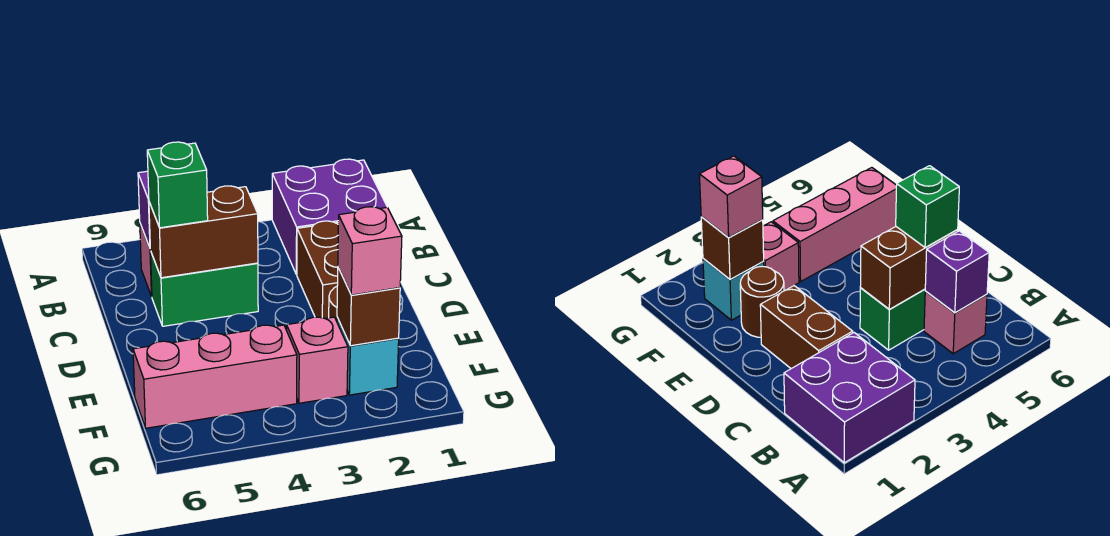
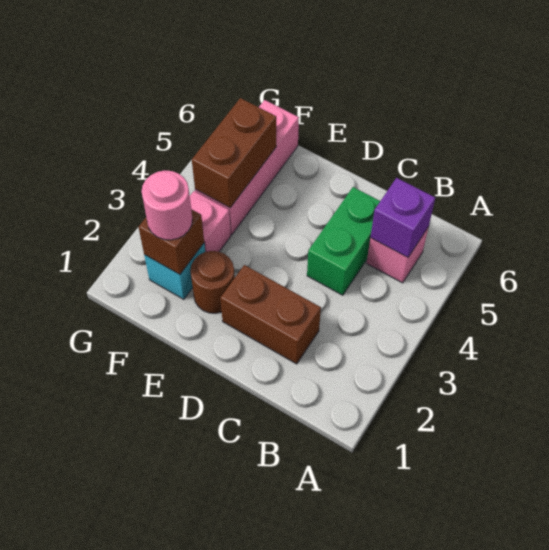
purple brick A1:B2 level 1 -> none
brown brick C4:C5 level 2 -> brown brick F4:F5 level 2
green brick C5 level 3 -> none
pink brick F2 level 3 -> pink round brick F2 level 3

